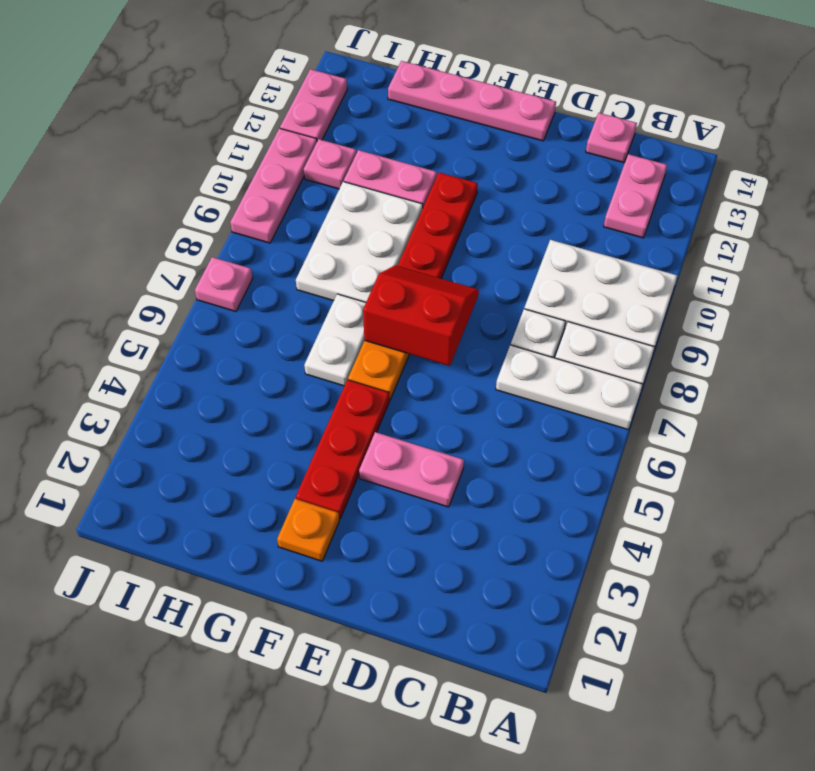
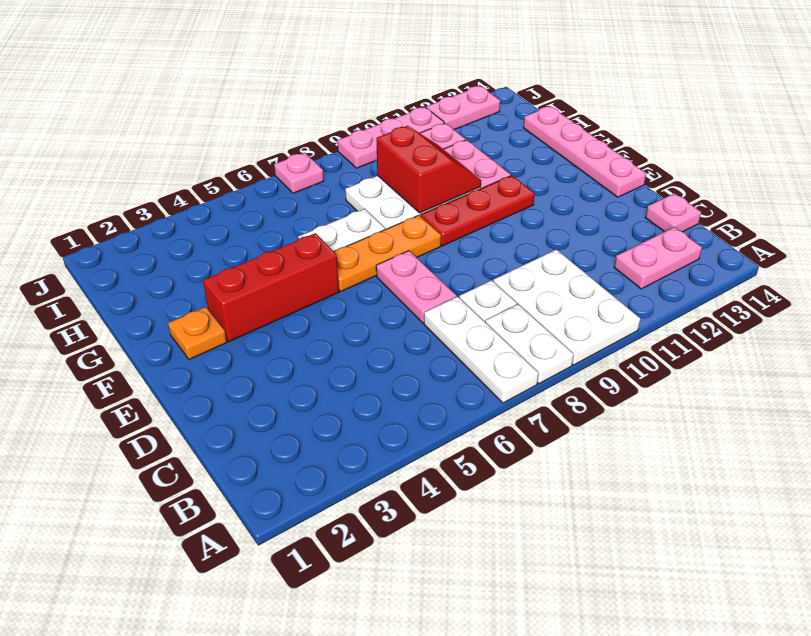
pink plate D4:E4 level 1 -> pink plate D7:E7 level 1
red slope E7:F8 level 2 top 7 -> red slope G9:H10 level 2 top 9
red plate F3:F5 level 1 -> red brick F3:F5 level 1

